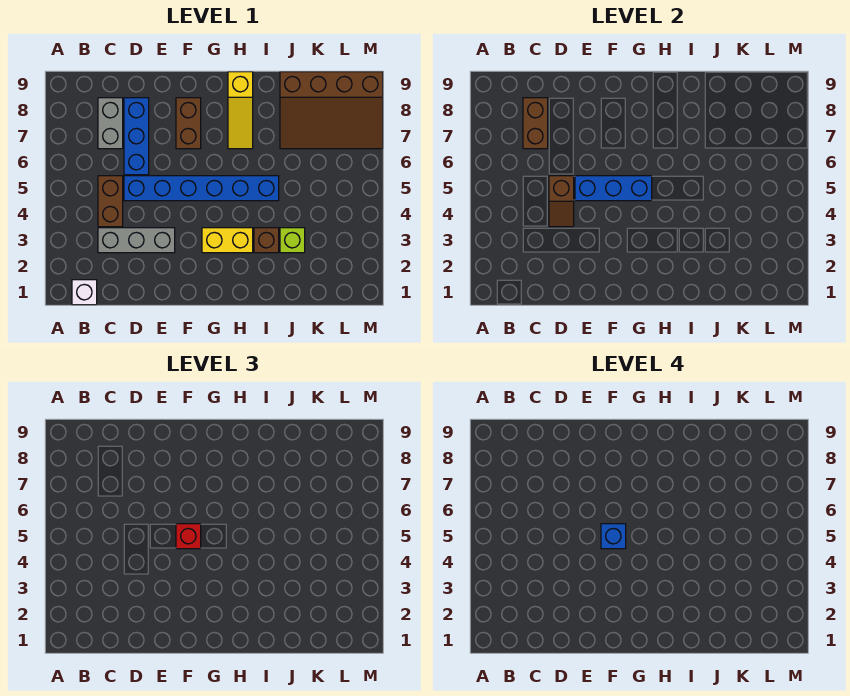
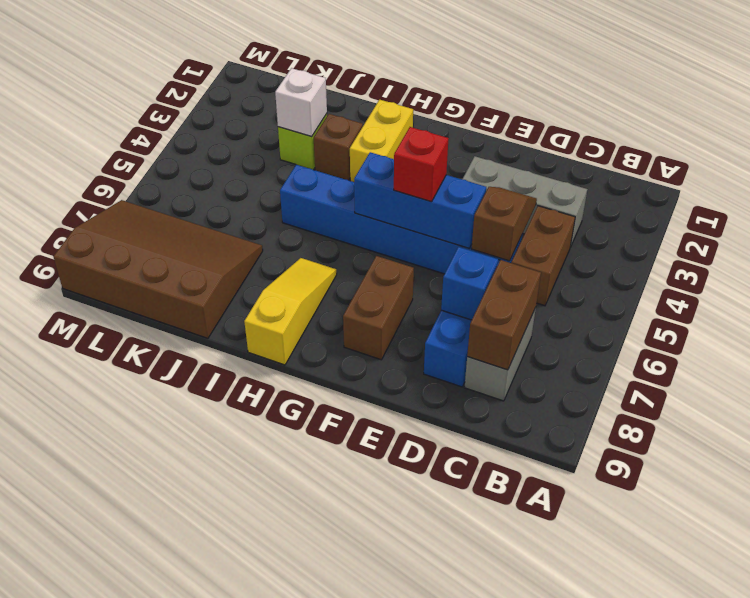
white brick B1 level 1 -> white brick J3 level 2
blue brick F5 level 4 -> blue brick D7 level 2
yellow brick G3:H3 level 1 -> yellow brick H2:H3 level 1

